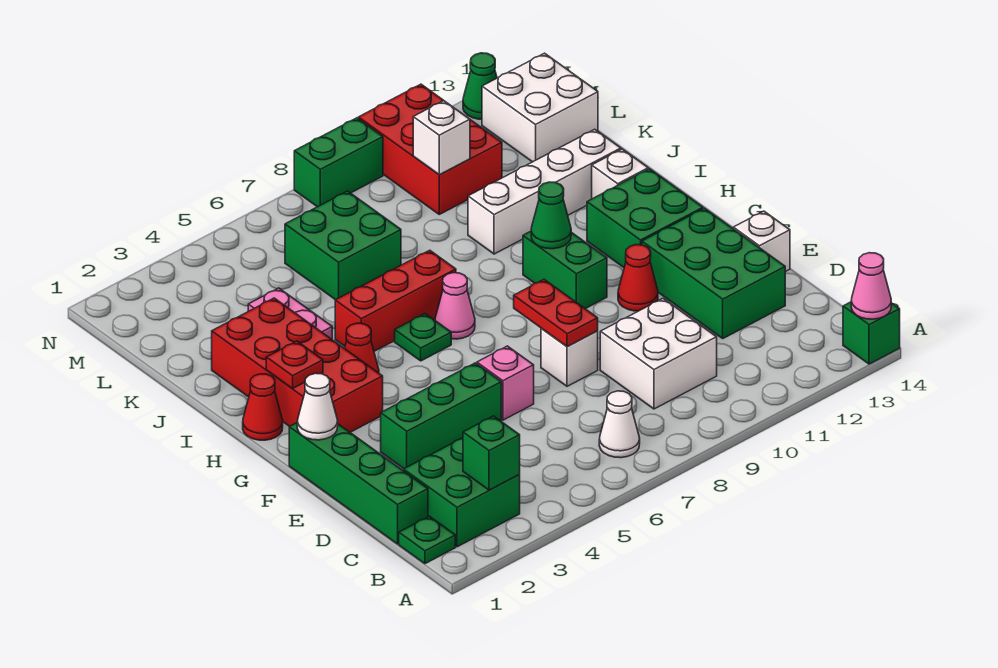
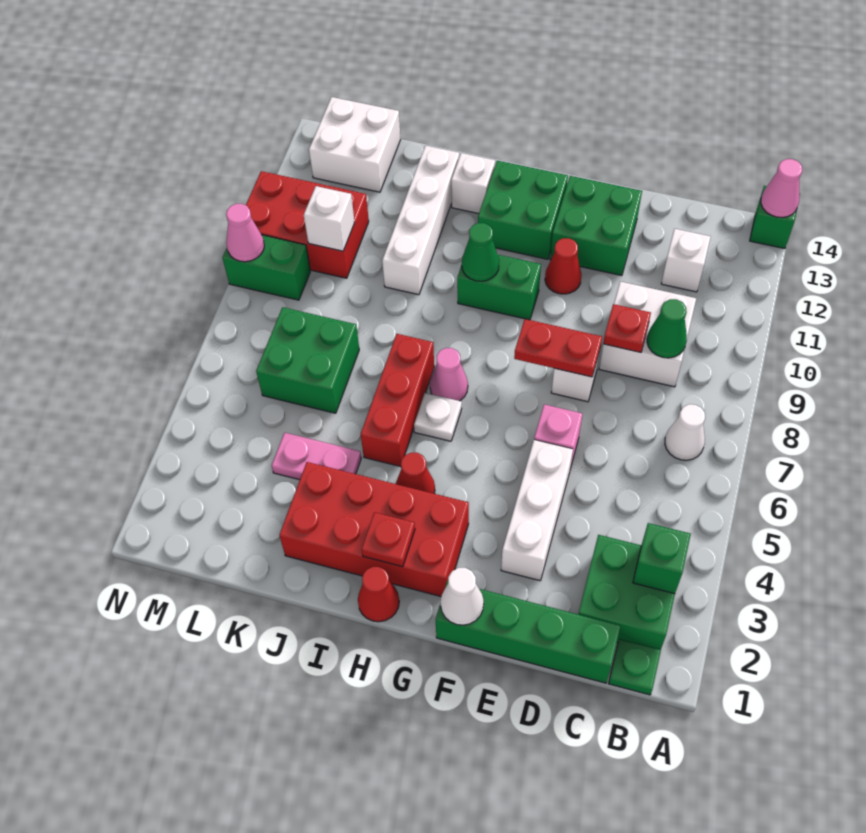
none -> red plate D9 level 2
green brick D12:F13 level 1 -> green brick E12:F13 level 1
green brick E3:E5 level 1 -> white brick E3:E5 level 1
white brick E14 level 1 -> white brick C12 level 1
green plate H6 level 1 -> white plate H6 level 1
green brick N8:N9 level 1 -> green brick M9:N9 level 1
none -> pink cone N9 level 2
green cone N13 level 1 -> green cone C9 level 2

